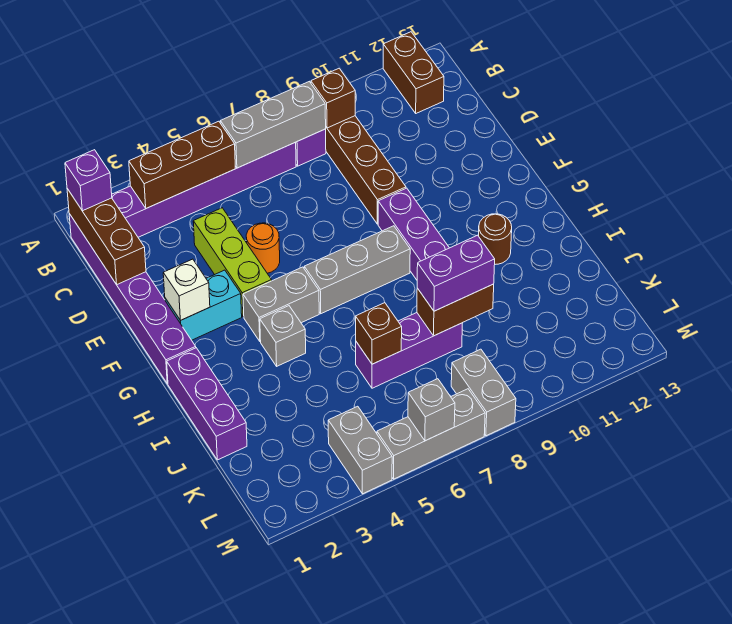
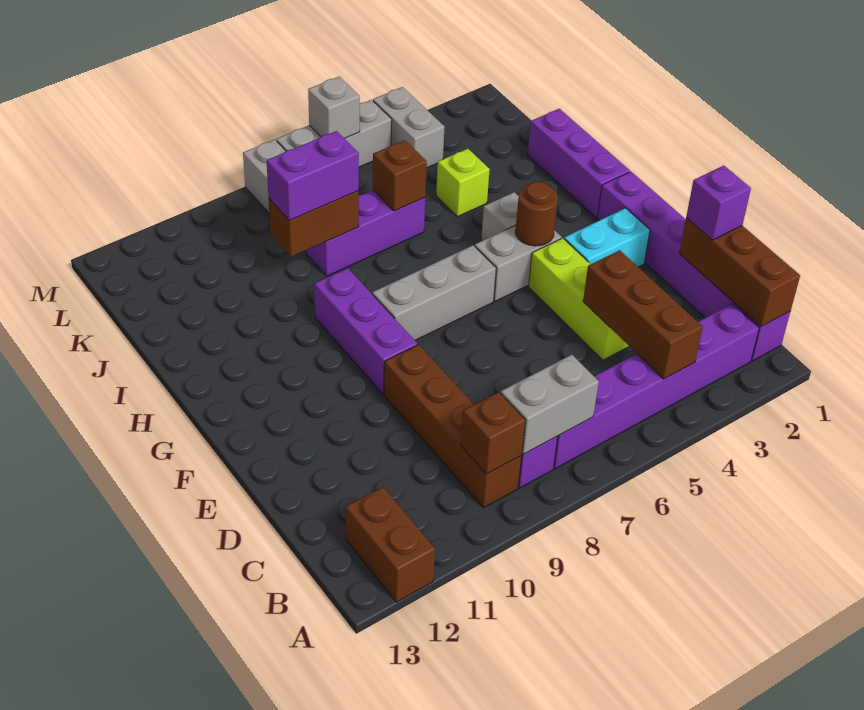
purple brick B1 level 3 -> purple brick D1 level 3
brown brick B3:B5 level 2 -> brown brick B4:D4 level 2
grey brick B6:B8 level 2 -> grey brick B7:B8 level 2
orange round brick E5 level 1 -> none
white brick F2 level 2 -> none
brown round brick H11 level 1 -> brown round brick G4 level 2
none -> lime brick J4 level 1

